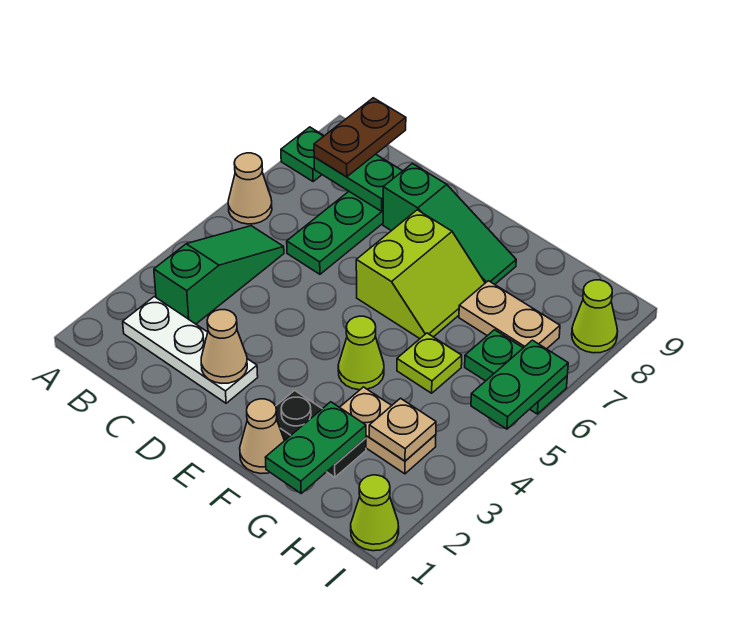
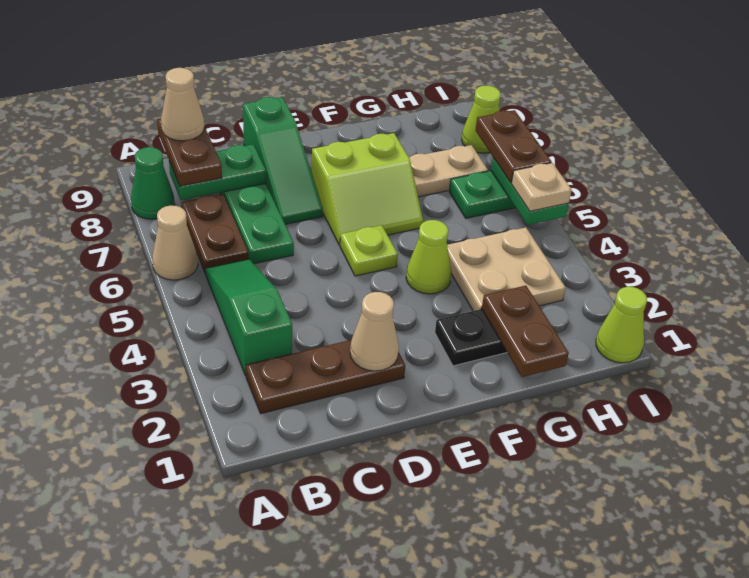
green plate A8 level 1 -> green cone A8 level 1
white plate B2:D2 level 1 -> brown plate B2:D2 level 1
none -> brown plate B6:B7 level 1
green slope D8:F8 level 1 top D -> green slope D7:D9 level 1 top 9
lime slope E6:F7 level 1 top E -> lime slope E6:F7 level 1 top 7
tan cone F1 level 1 -> tan cone B9 level 4
green plate G1:G2 level 2 -> brown plate G1:G2 level 2
tan plate G3:H3 level 1 -> tan plate G3:H4 level 1
lime plate G5 level 1 -> lime plate E5 level 1
tan plate H3 level 2 -> tan plate I5 level 3
none -> brown plate I6:I7 level 3

